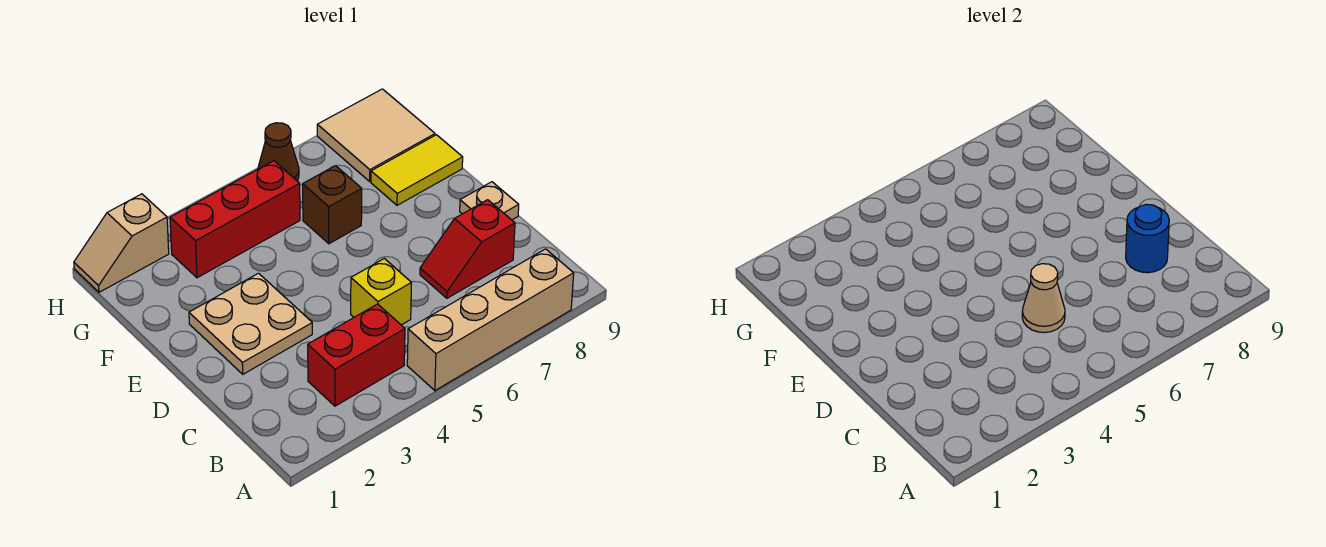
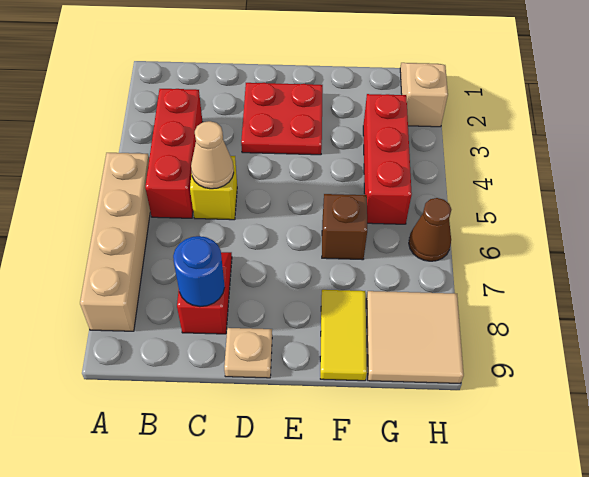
red brick B3:B4 level 1 -> red brick B3:B5 level 1
tan plate D2:E3 level 1 -> red plate D2:E3 level 1

